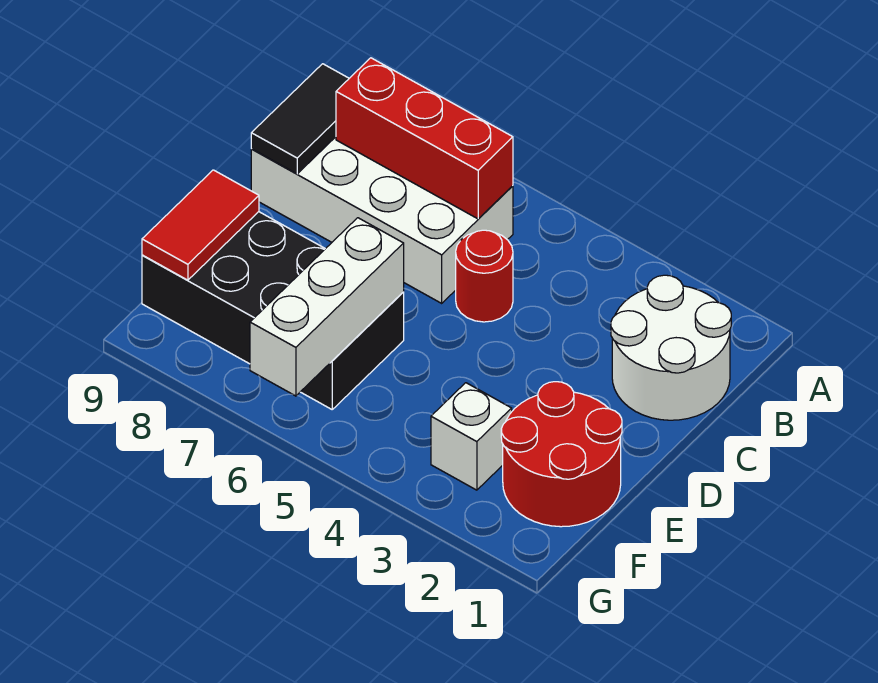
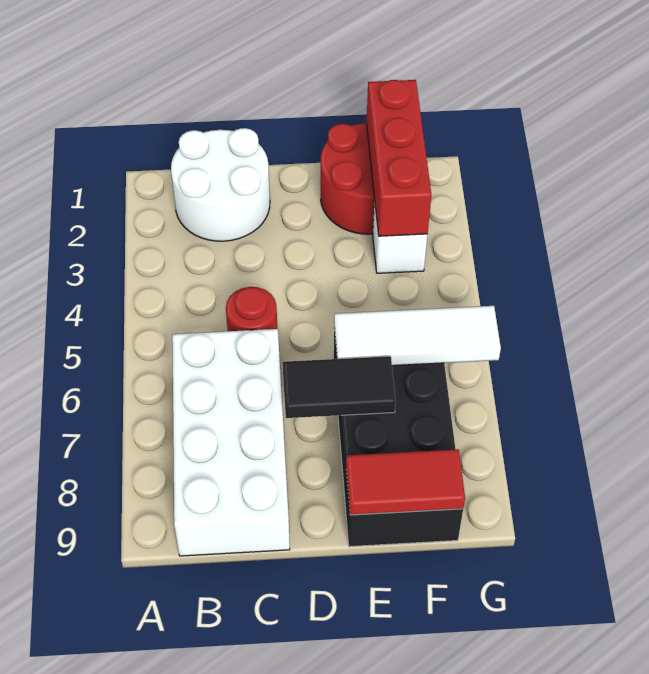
red brick B6:B8 level 2 -> red brick F1:F3 level 2
black tile B9:C9 level 2 -> black tile D7:E7 level 2
white brick E6:G6 level 2 -> white tile E6:G6 level 2

